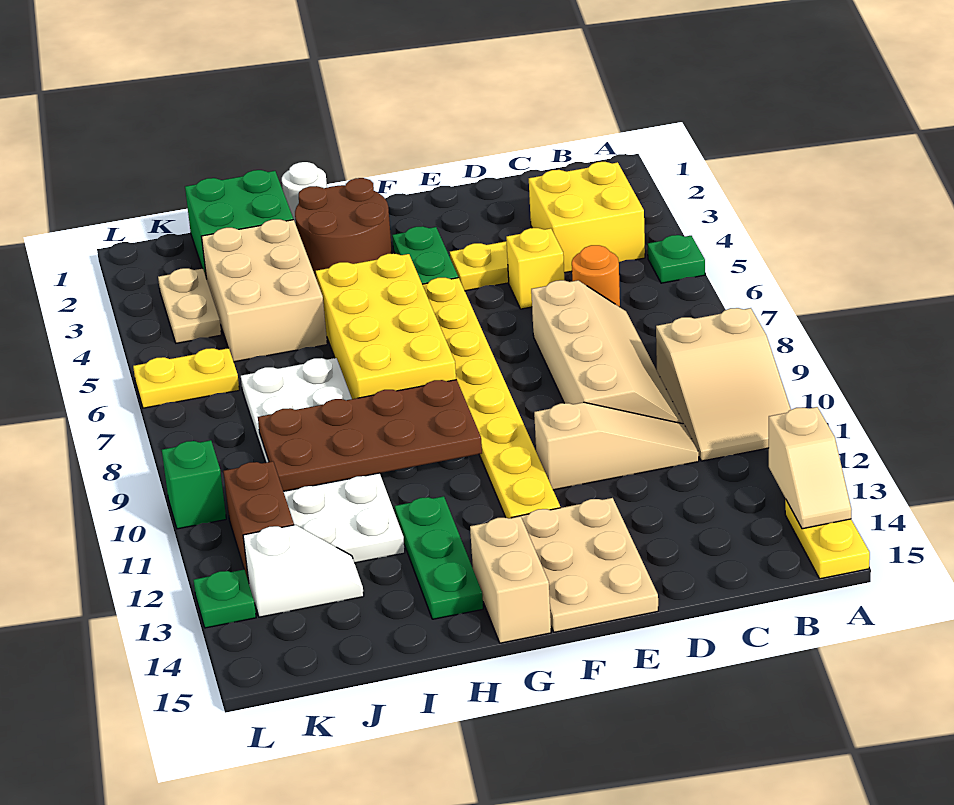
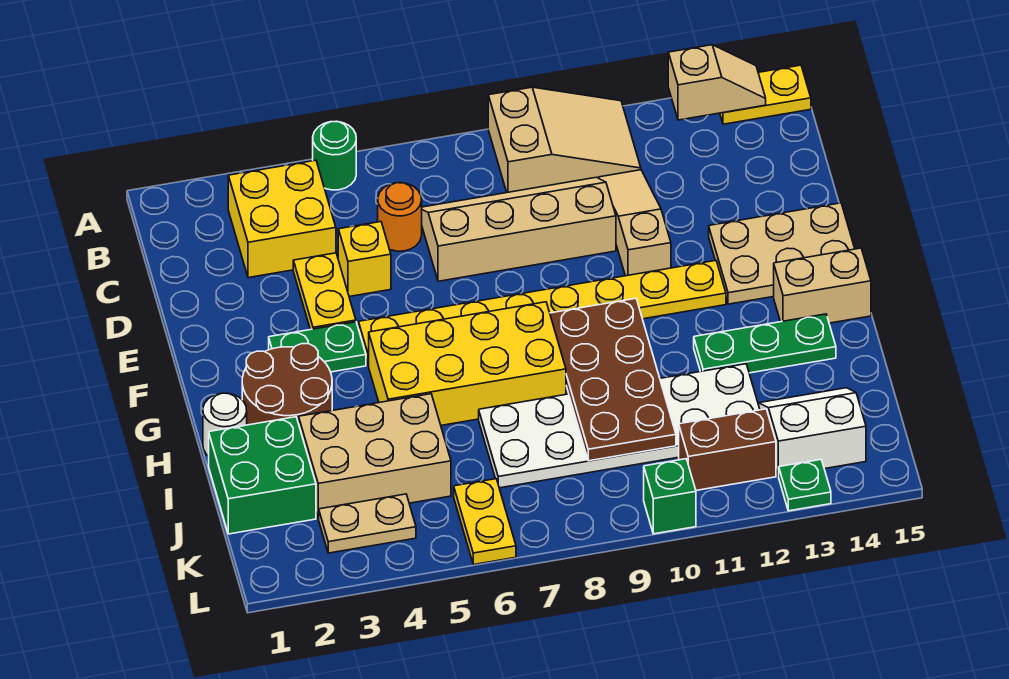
green plate A5 level 1 -> green round brick A5 level 1
white slope J13:K13 level 1 top K -> white slope J13:K14 level 1 top K

